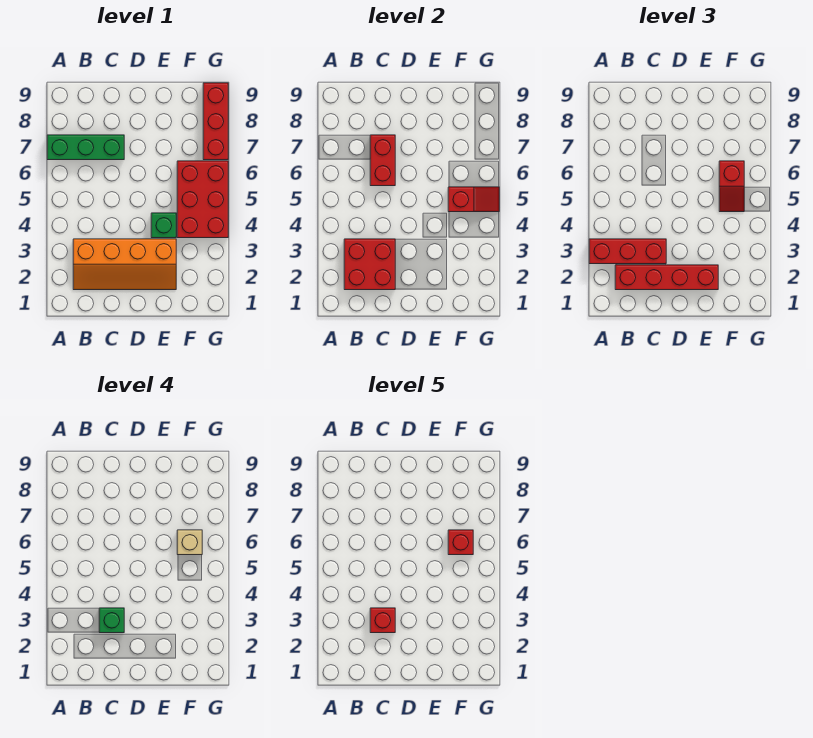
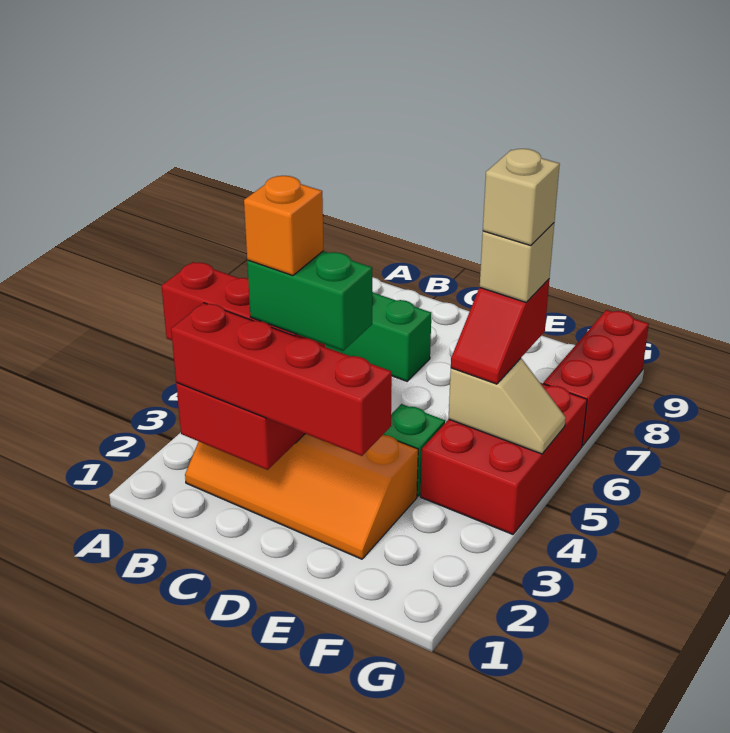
green brick C3 level 4 -> green brick C3:D3 level 4
red brick C3 level 5 -> orange brick C3 level 5
red brick C6:C7 level 2 -> none
red slope F5:G5 level 2 top F -> tan slope F5:G5 level 2 top F
red brick F6 level 5 -> tan brick F6 level 5

